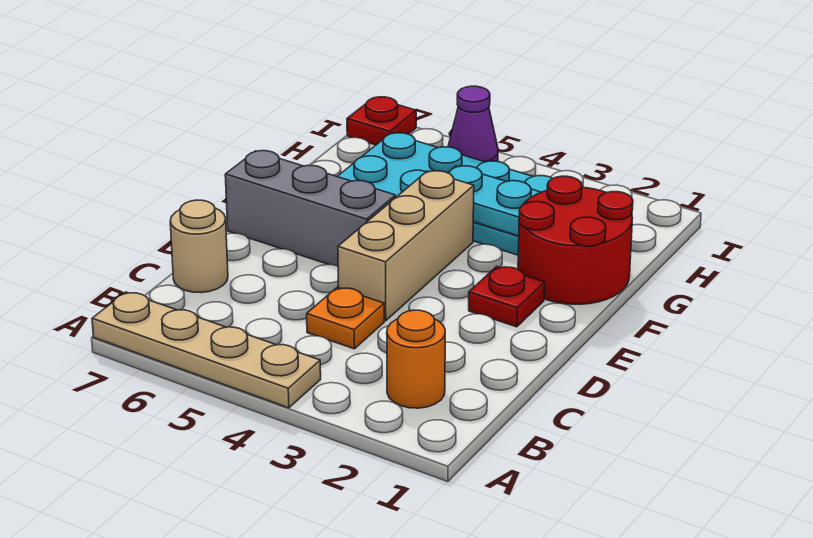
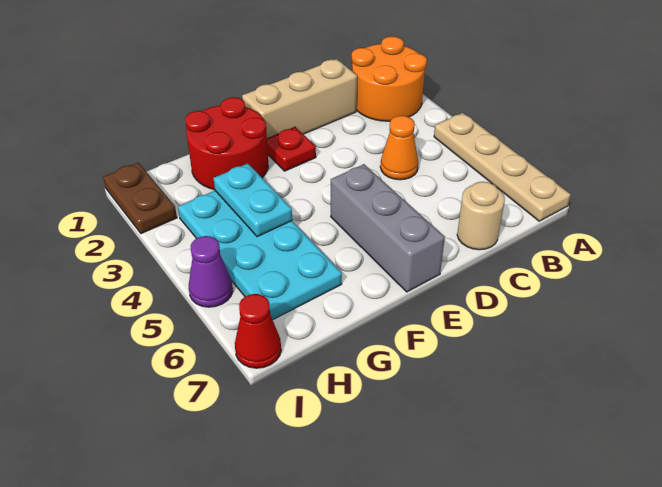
orange round brick B2 level 1 -> orange round brick A1:B2 level 1
orange plate C4 level 1 -> orange cone C4 level 1
tan brick D4:F4 level 1 -> tan brick C1:E1 level 1
none -> brown plate I1:I2 level 1
red plate I7 level 1 -> red cone I7 level 1

